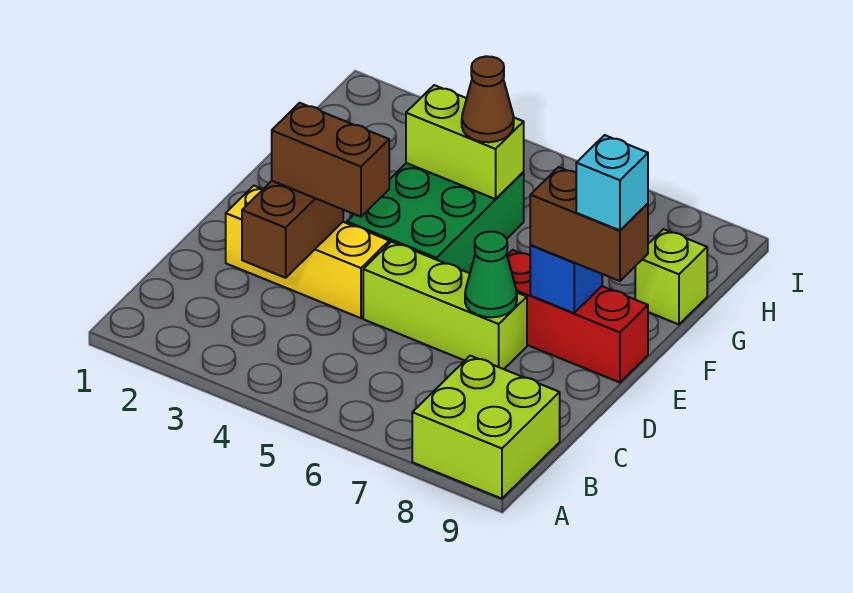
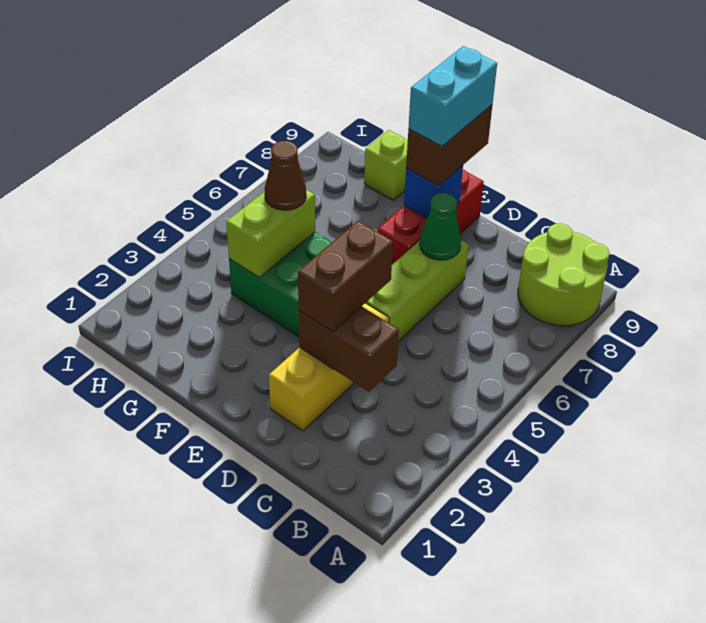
lime brick A8:B9 level 1 -> lime round brick A8:B9 level 1
cyan brick E9 level 4 -> cyan brick E8:E9 level 4

